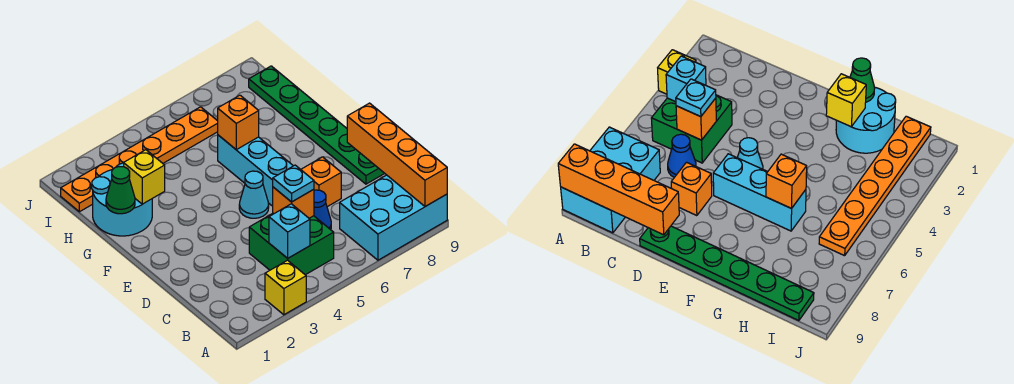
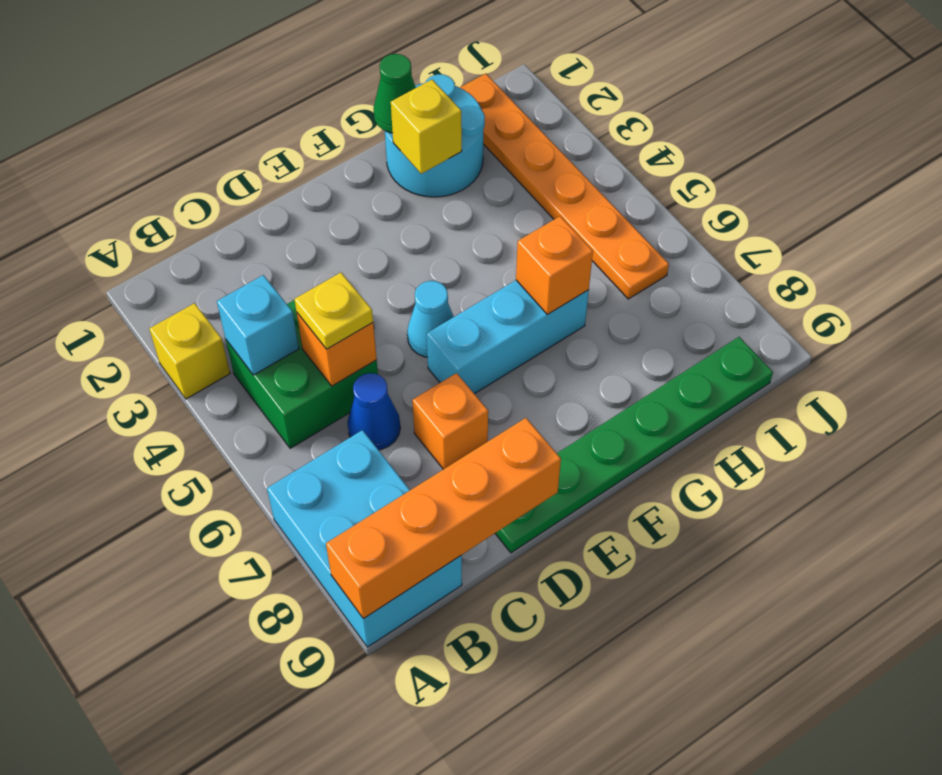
cyan plate C5 level 3 -> yellow plate C5 level 3

